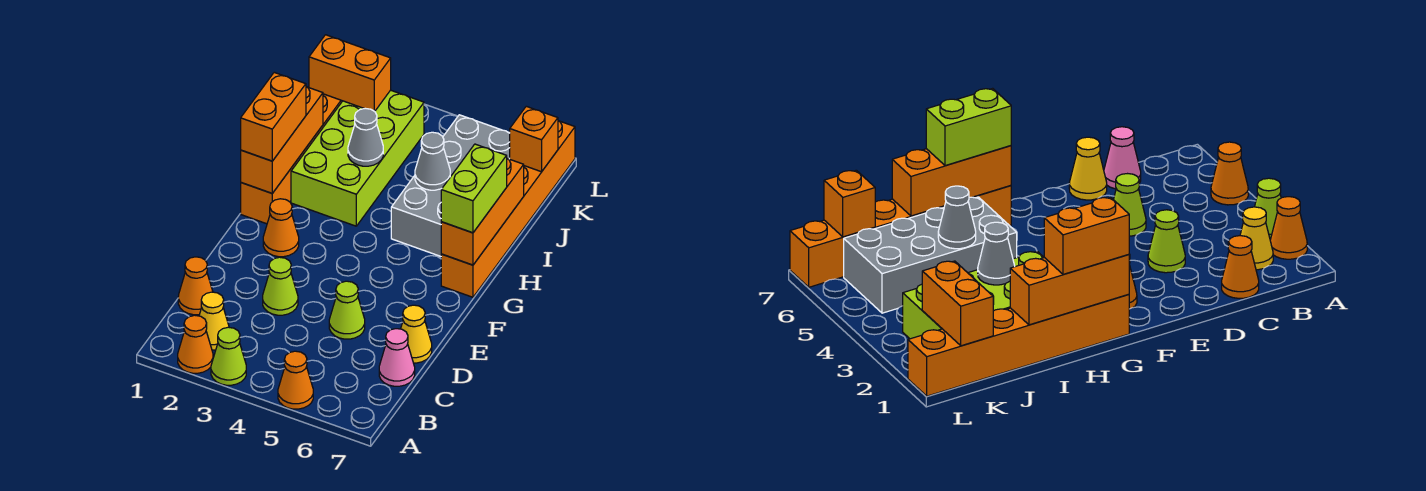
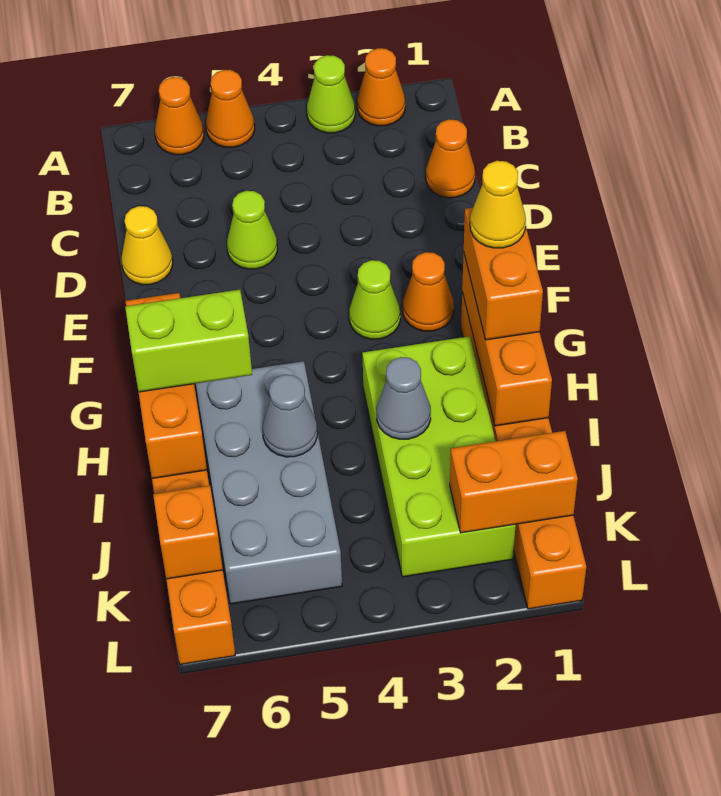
none -> orange cone A6 level 1
yellow cone B2 level 1 -> yellow cone G1 level 4
pink cone C7 level 1 -> none
lime cone D3 level 1 -> lime cone F3 level 1
lime brick G7:H7 level 3 -> lime brick H6:H7 level 3

